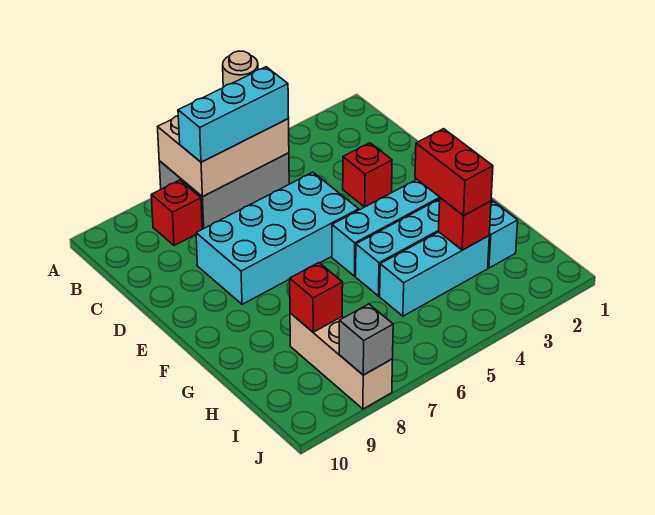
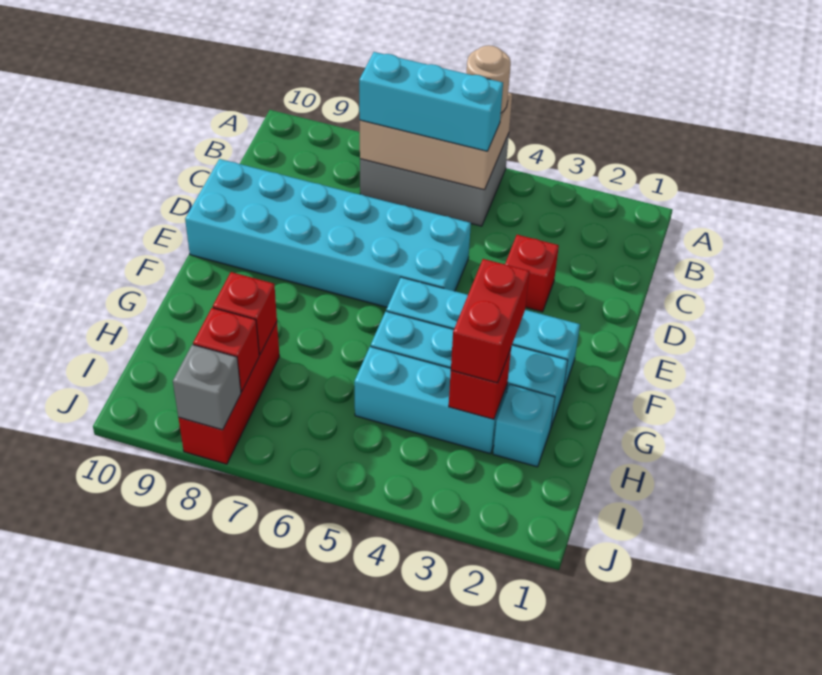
red brick B8 level 1 -> red brick I8 level 2
cyan brick D5:E8 level 1 -> cyan brick D5:E10 level 1
tan brick H8:J8 level 1 -> red brick H8:J8 level 1

